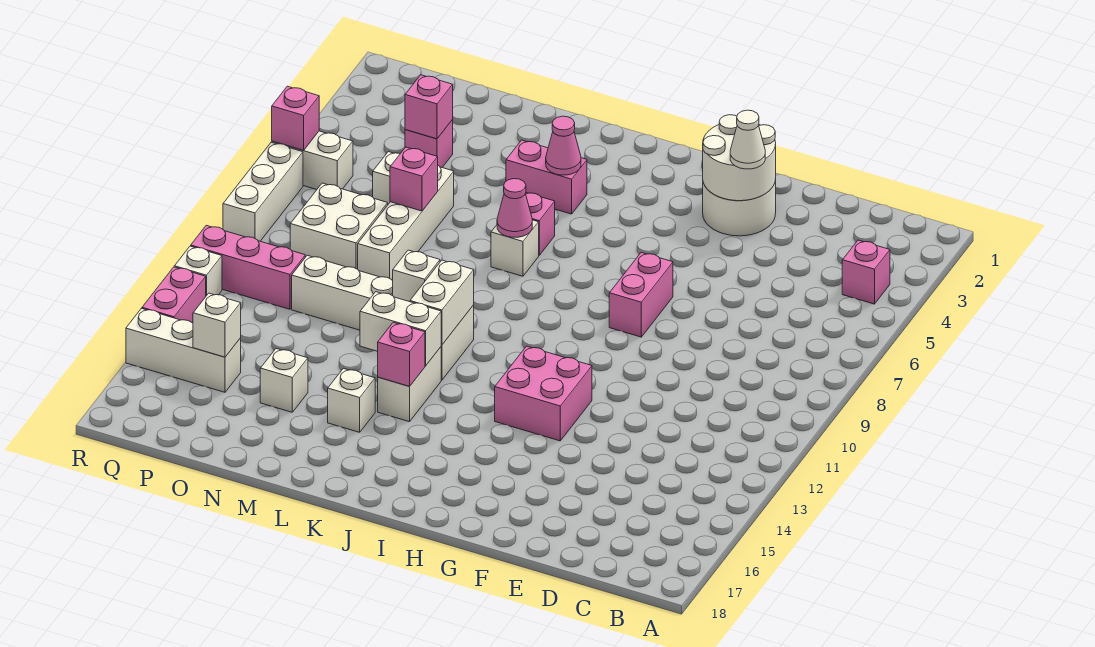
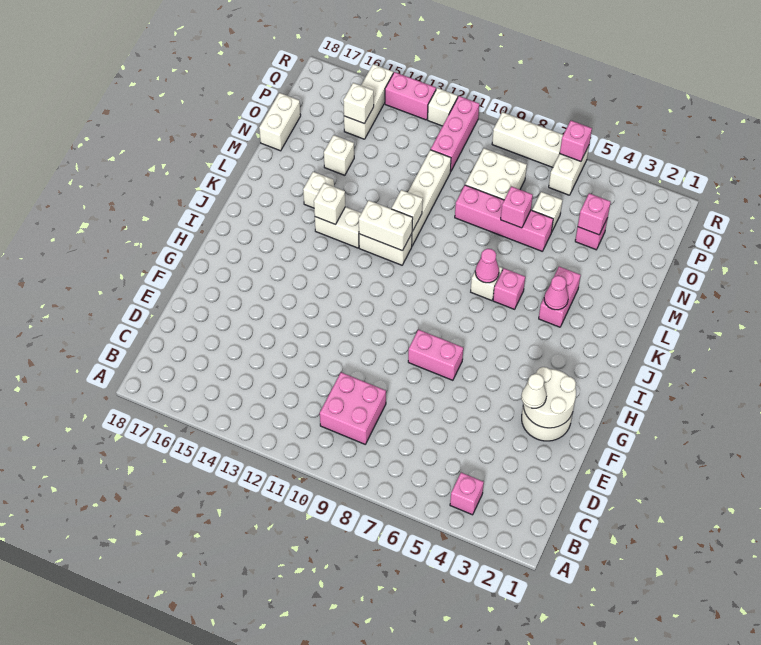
pink brick G12:H13 level 1 -> pink brick C9:D10 level 1
white brick K13:L13 level 2 -> white brick N18:O18 level 1
pink brick K14 level 2 -> white brick K14 level 2
white brick N6:N9 level 1 -> pink brick N6:N9 level 1

